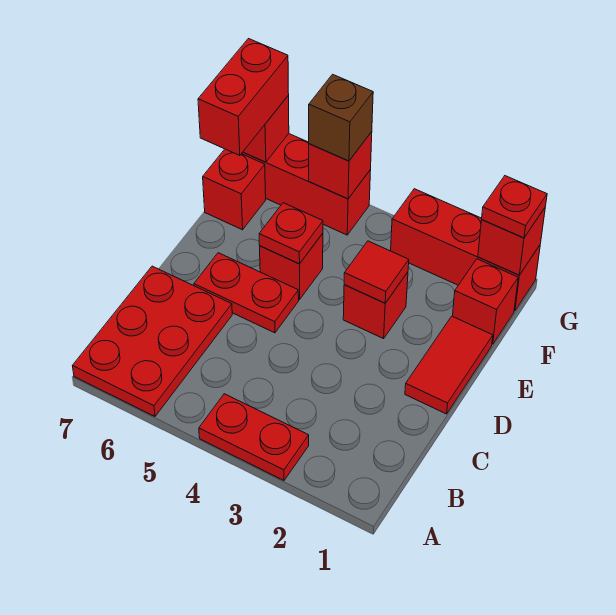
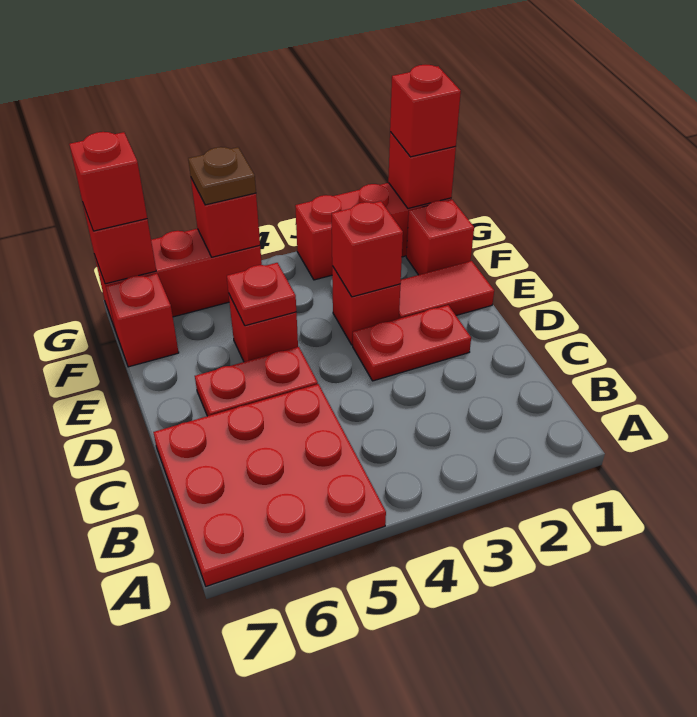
red plate A3:A4 level 1 -> red plate D2:D3 level 1
red plate A6:C7 level 1 -> red plate A5:C7 level 1
red tile D1:E1 level 1 -> red tile E1:E2 level 1
red tile E3 level 2 -> red brick E3 level 2
red brick F7:G7 level 3 -> red brick G7 level 3
red plate G1 level 3 -> red brick G1 level 3
brown brick G5 level 3 -> brown plate G5 level 3

